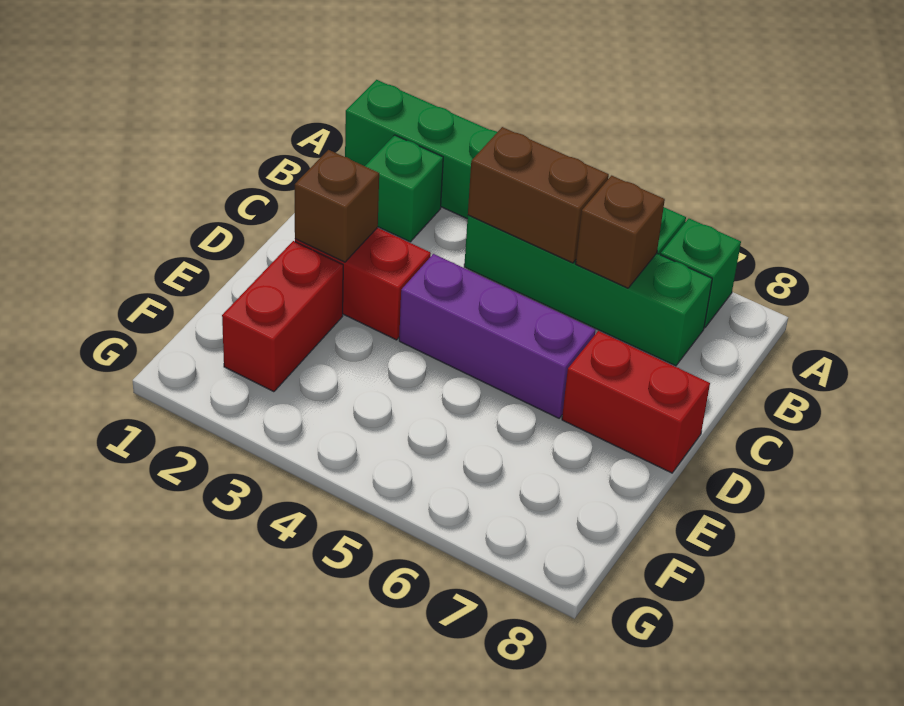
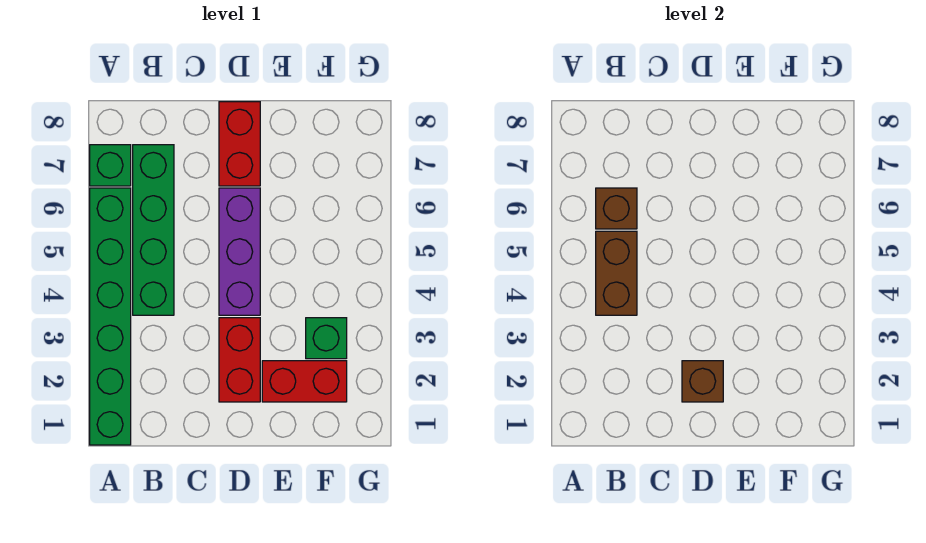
green brick B2 level 1 -> green brick F3 level 1

